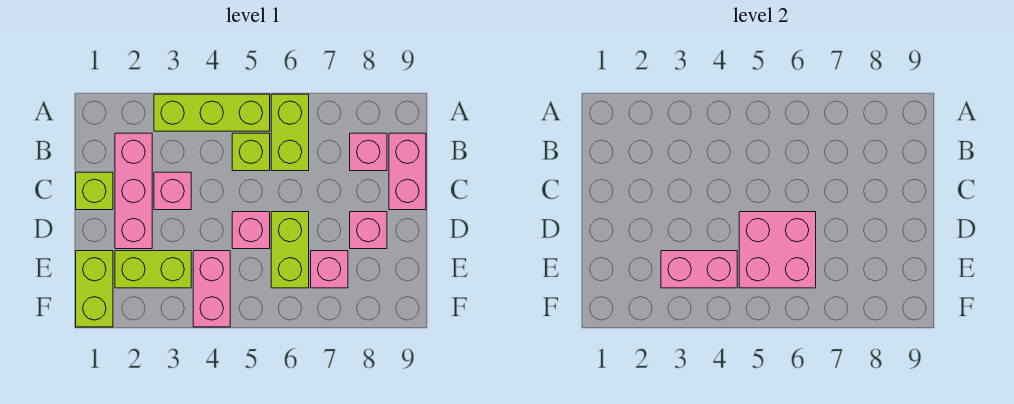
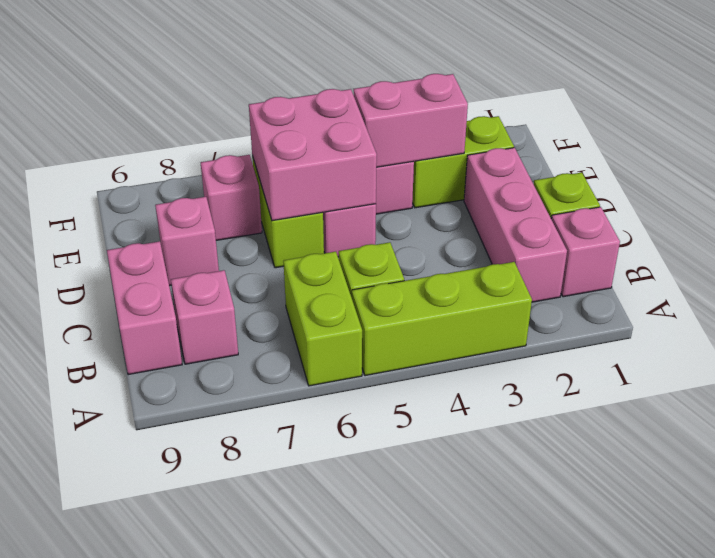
pink brick C3 level 1 -> pink brick B1 level 1
lime brick E1:F1 level 1 -> none

